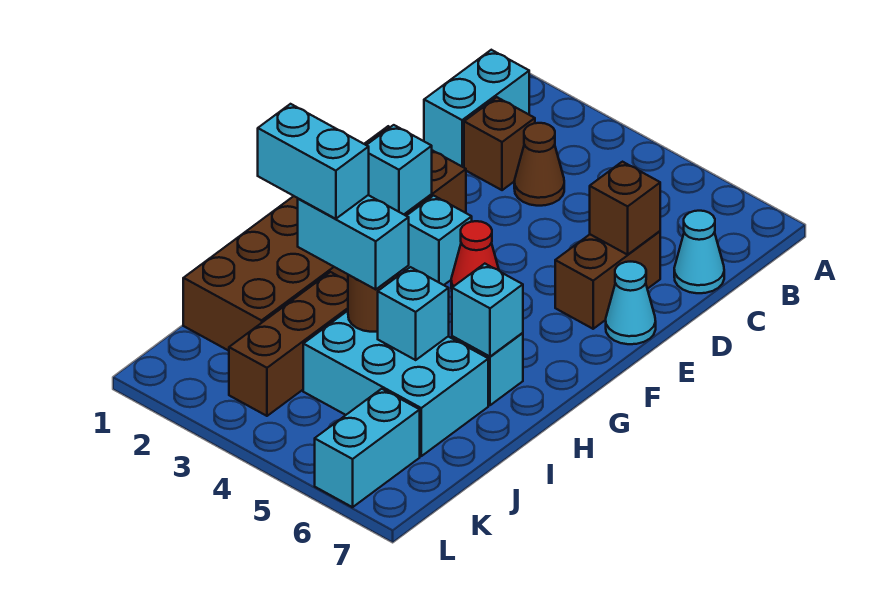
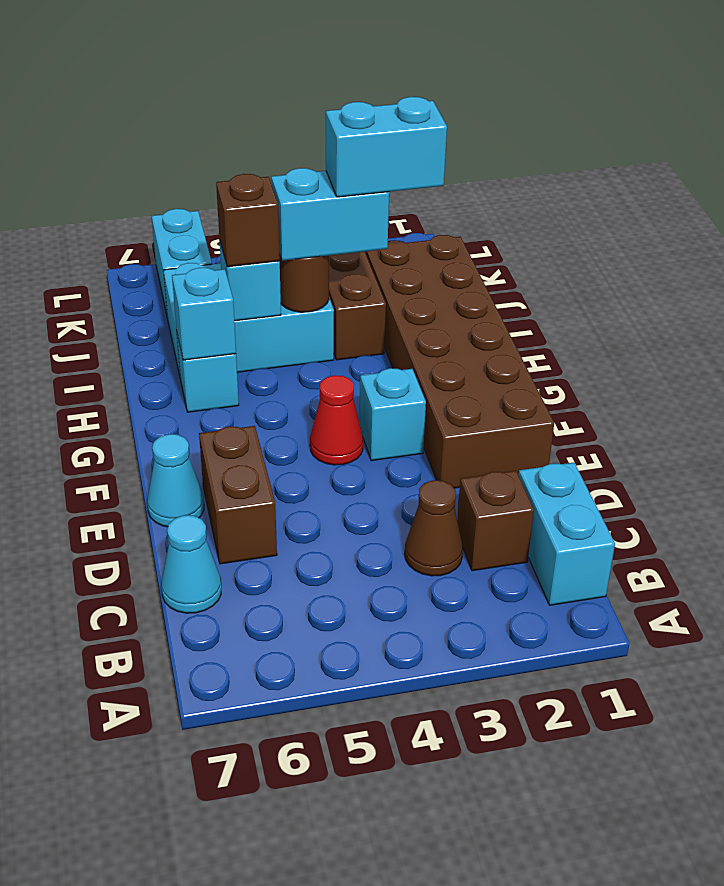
brown brick D6 level 2 -> brown brick I5 level 3
cyan brick F2 level 2 -> none

